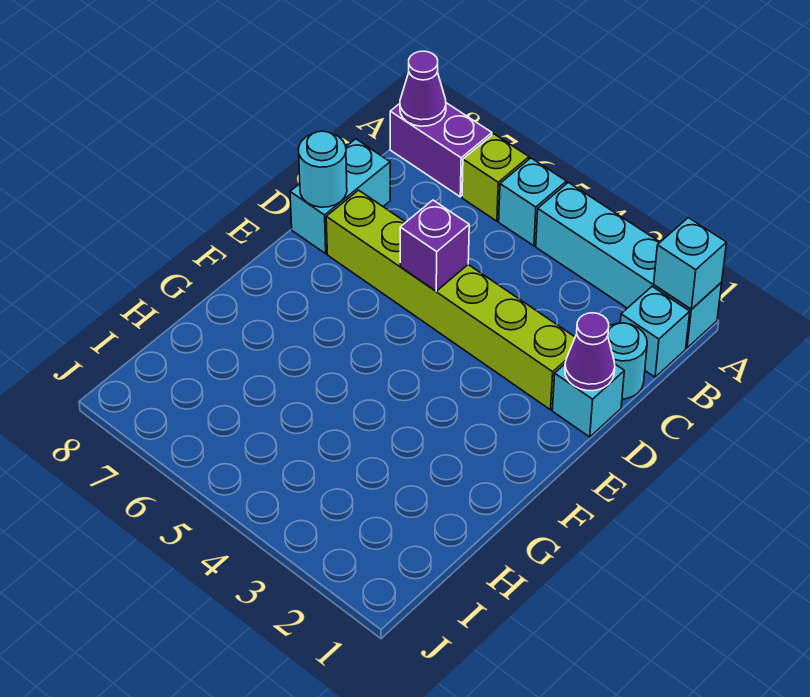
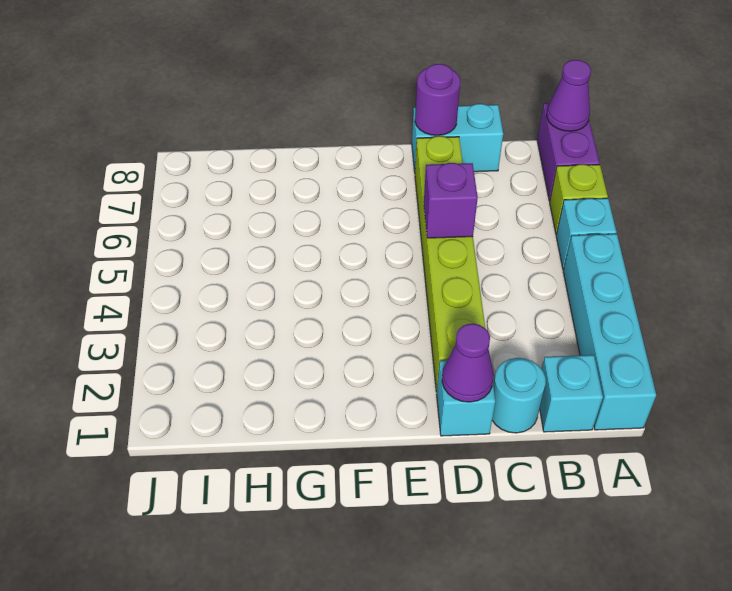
cyan brick A1 level 2 -> none
cyan round brick D8 level 2 -> purple round brick D8 level 2

